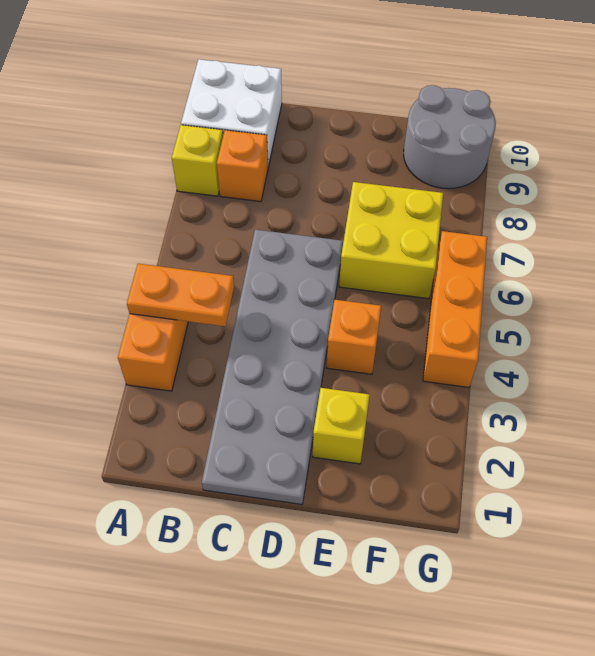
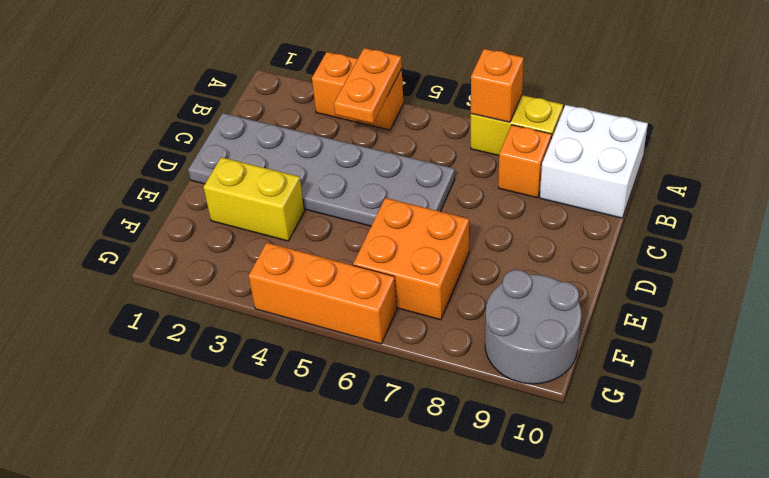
yellow brick A8 level 1 -> yellow brick A7:A8 level 1
yellow brick E2 level 1 -> yellow brick E2:E3 level 1
orange brick E4 level 1 -> orange brick A7 level 2
yellow brick E6:F7 level 1 -> orange brick E6:F7 level 1

